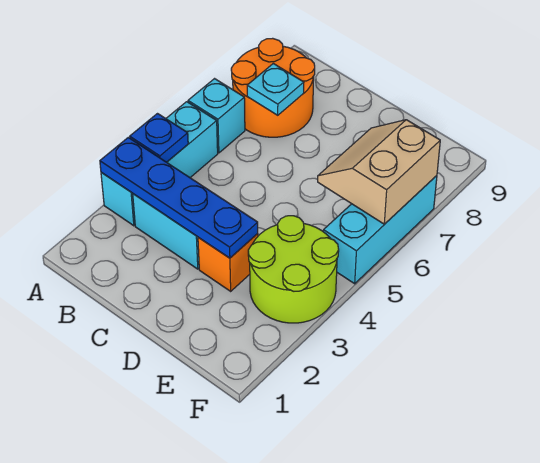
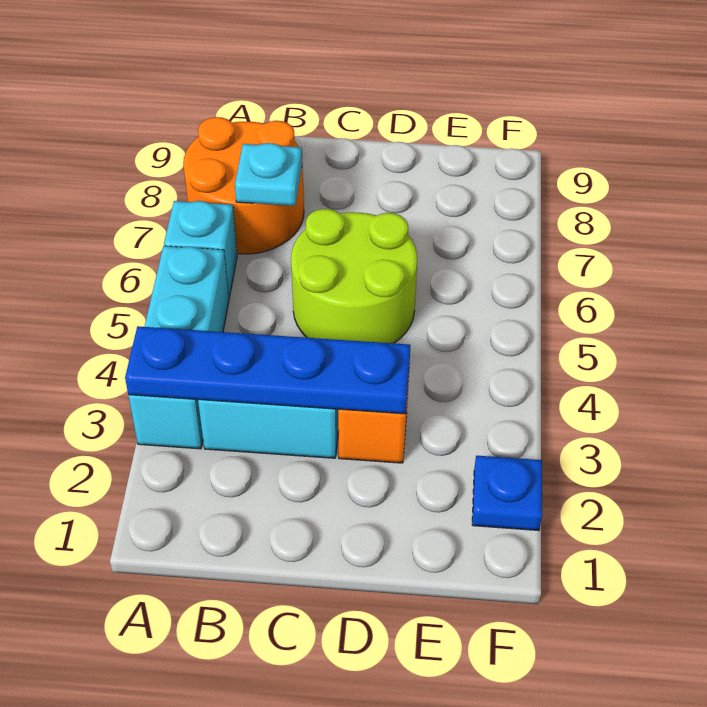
blue plate A4 level 2 -> blue plate F2 level 1
lime round brick E3:F4 level 1 -> lime round brick C5:D6 level 1
tan slope E6:F7 level 2 top F -> none
cyan brick F5:F7 level 1 -> none

